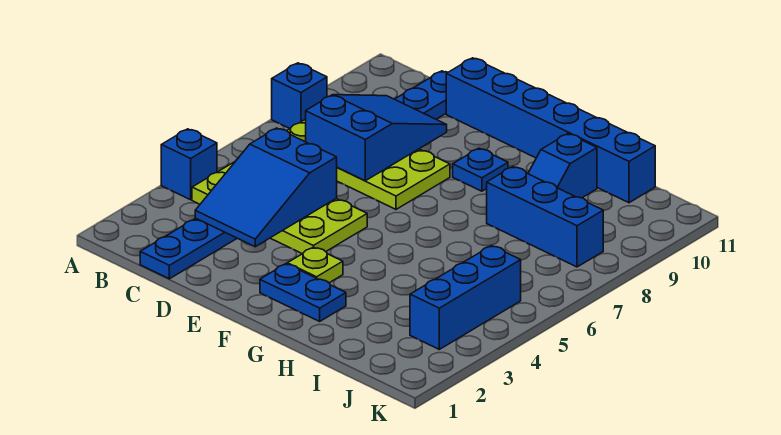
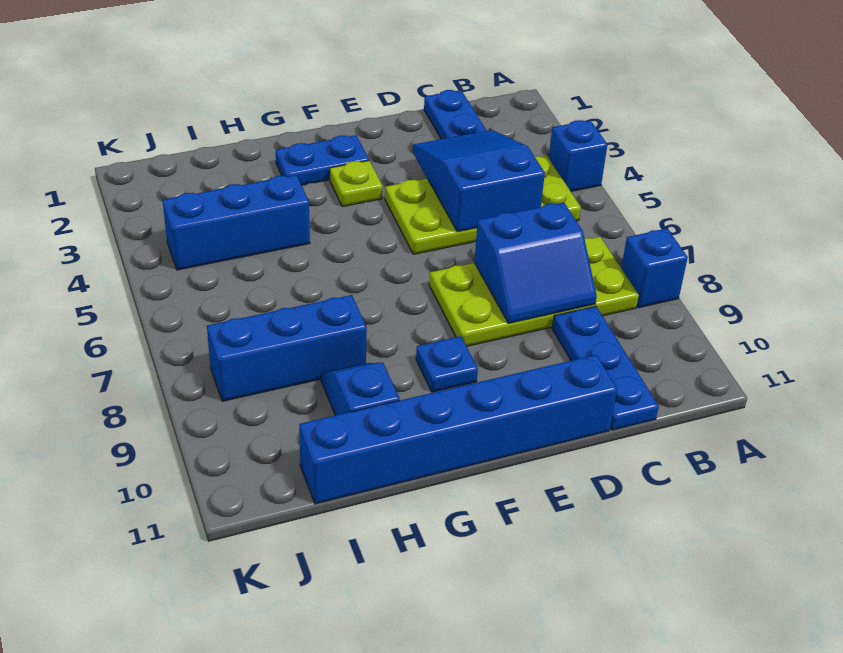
blue slope C7:D9 level 2 top 7 -> blue slope C7:D8 level 2 top 7
blue brick J3:J5 level 1 -> blue brick H4:J4 level 1

